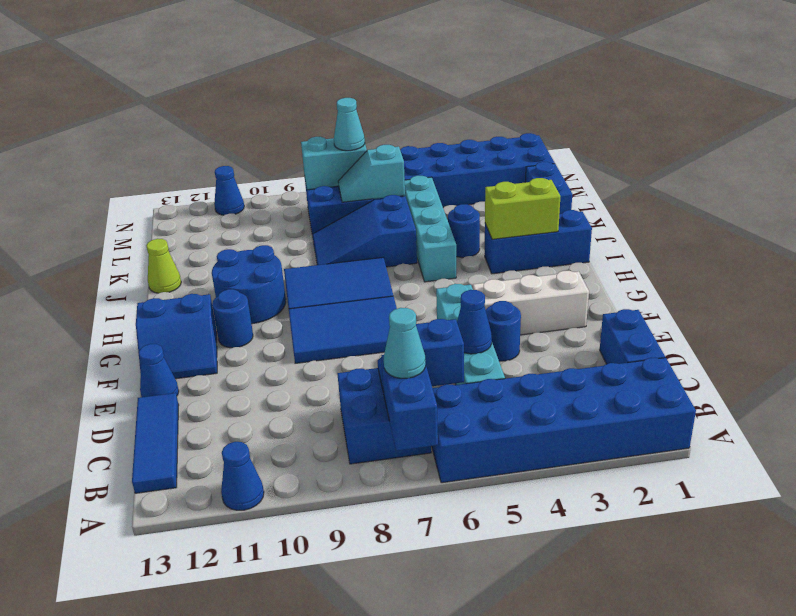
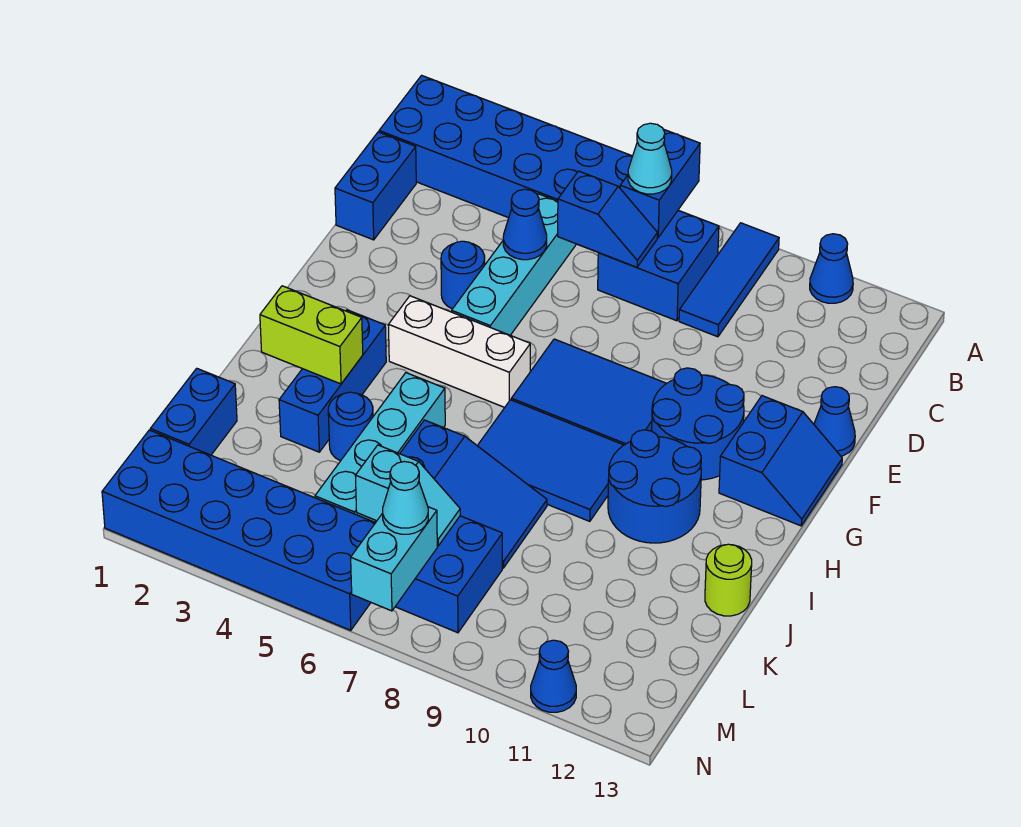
blue tile B13:D13 level 1 -> blue tile A9:C9 level 1
white brick F2:F4 level 1 -> white brick G4:G6 level 1
blue slope F12:G13 level 1 top G -> blue slope F12:G13 level 1 top 12
blue round brick G11 level 1 -> blue round brick F10:G11 level 1
blue brick I1:I3 level 1 -> blue brick H3:J3 level 1
lime cone J13 level 1 -> lime round brick J13 level 1
cyan brick M7:M8 level 2 -> cyan brick M7:N7 level 2

